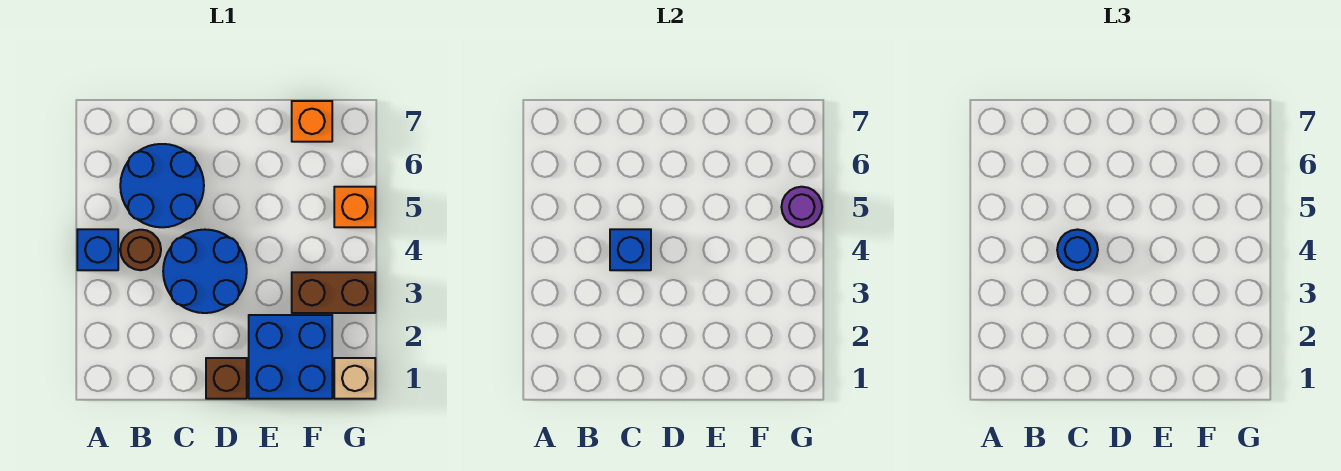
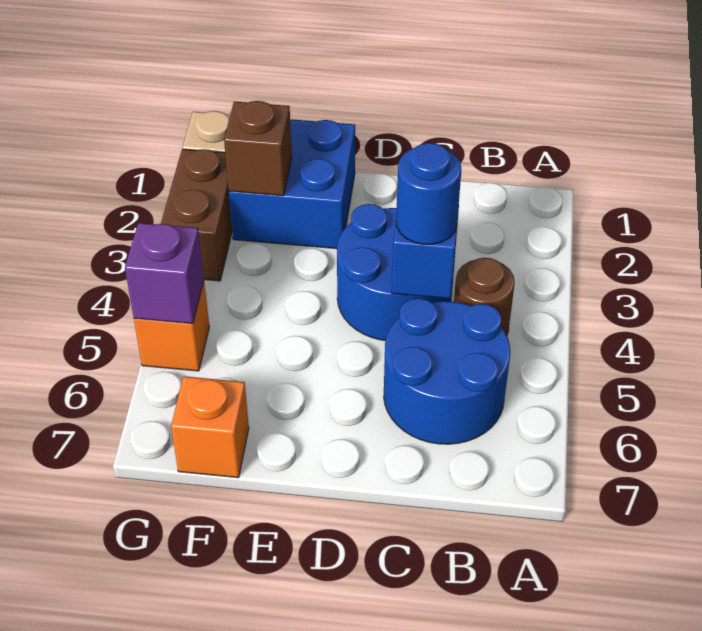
blue brick A4 level 1 -> none
brown brick D1 level 1 -> brown brick F2 level 2
brown brick F3:G3 level 1 -> brown brick G2:G3 level 1
purple round brick G5 level 2 -> purple brick G5 level 2

